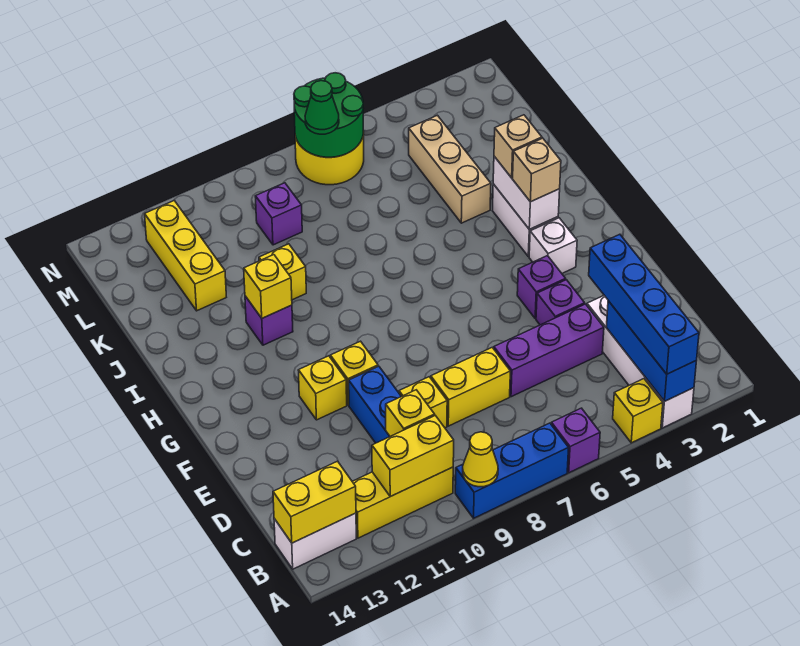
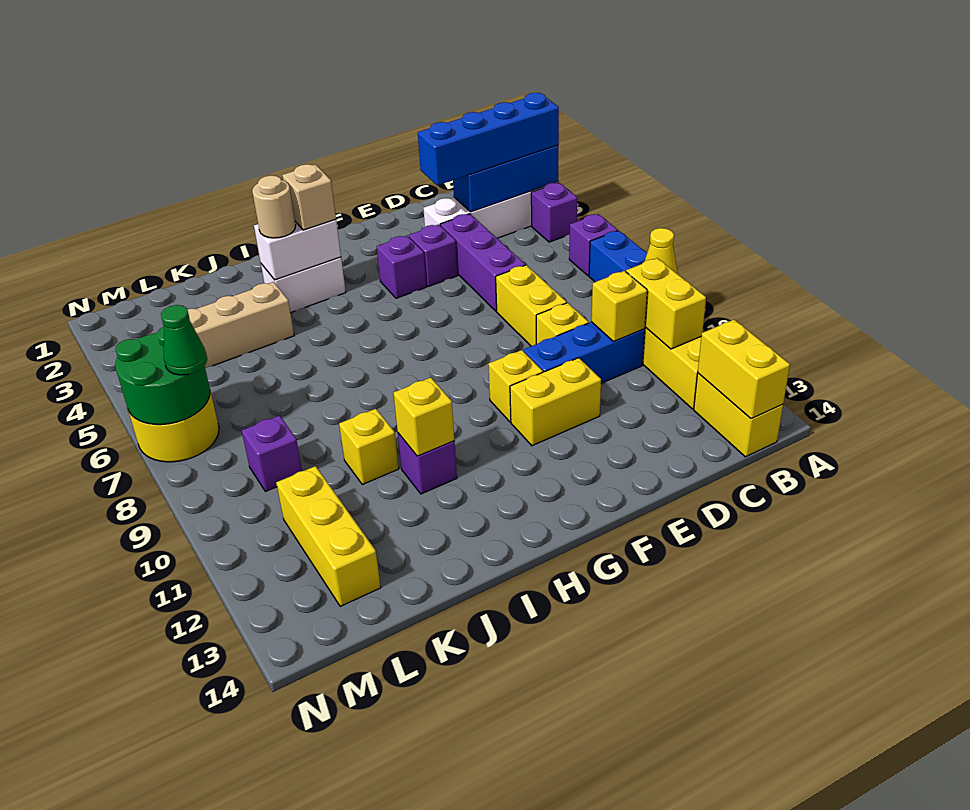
yellow brick A4 level 1 -> purple brick A4 level 1
white brick B13:B14 level 1 -> yellow brick B13:B14 level 1
yellow brick F11 level 1 -> yellow brick E11:F11 level 1
white brick G3 level 1 -> none
tan brick I3 level 3 -> tan round brick I3 level 3
yellow brick K12:M12 level 1 -> yellow brick L11:L13 level 1

